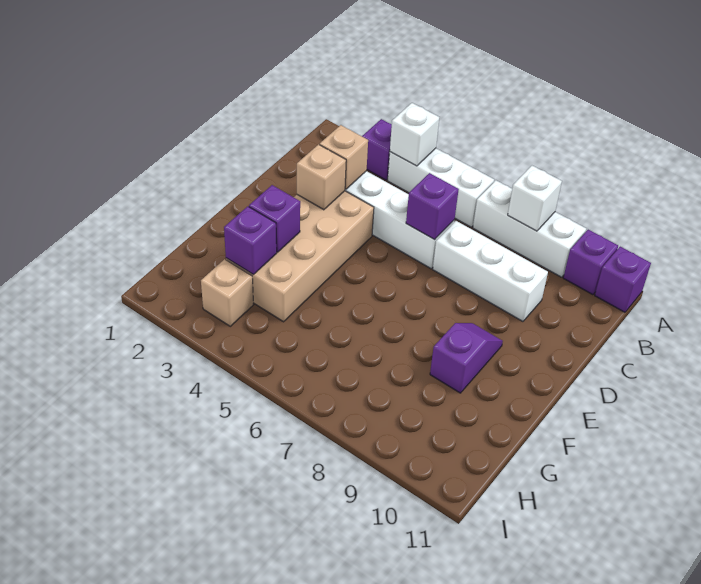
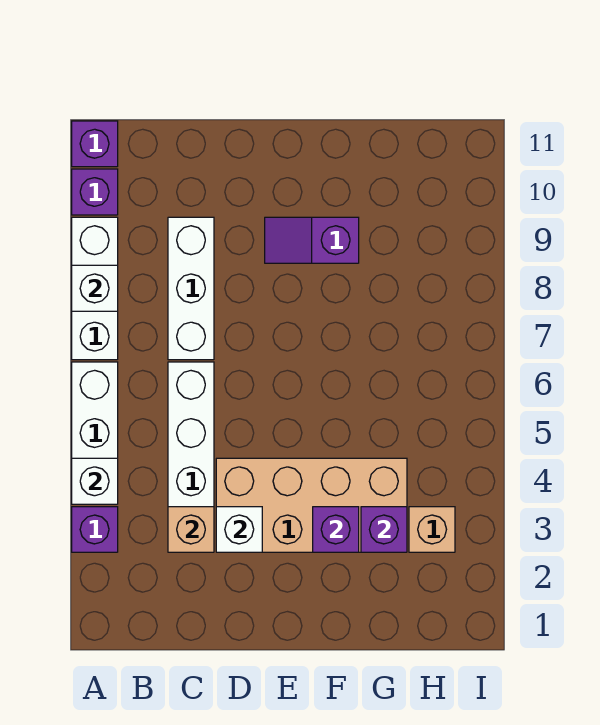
purple brick C6 level 2 -> none
tan brick D3 level 2 -> white brick D3 level 2

